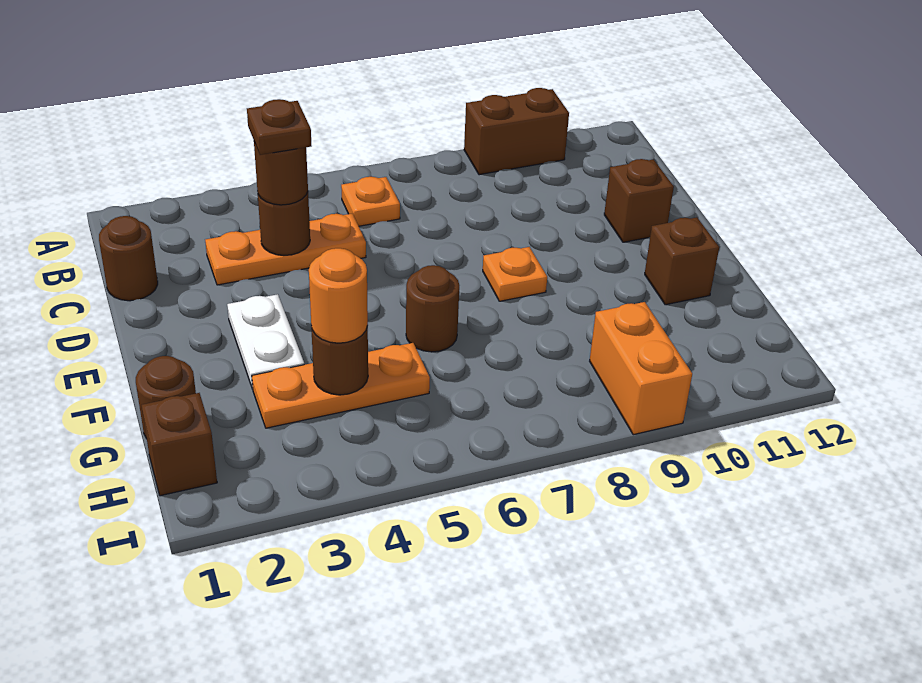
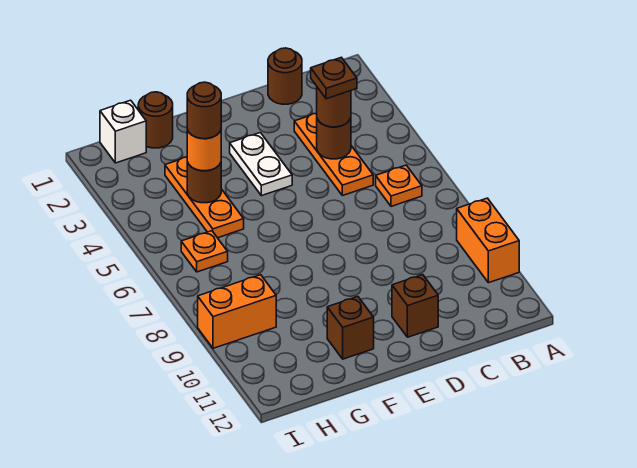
brown brick A9:A10 level 1 -> orange brick A9:A10 level 1
white plate E3:F3 level 1 -> white plate E3:E4 level 1
orange plate E8 level 1 -> orange plate H6 level 1
brown round brick F6 level 1 -> brown round brick G4 level 4
brown brick H1 level 1 -> white brick H1 level 1

